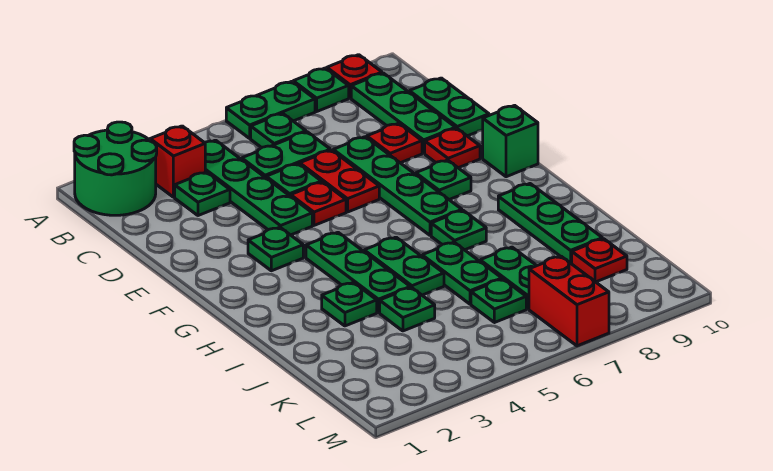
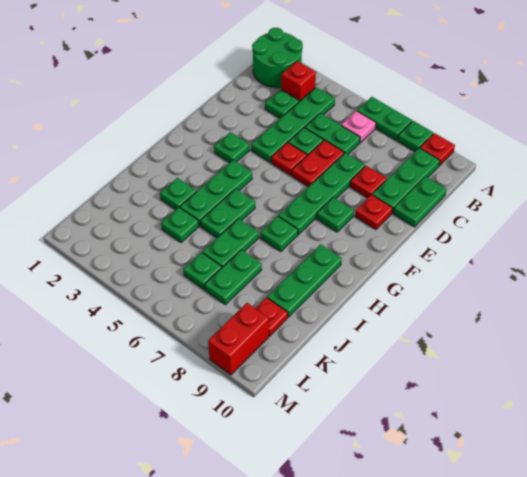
green plate B6 level 1 -> pink plate B6 level 1
green brick F10 level 1 -> none
red brick L7:M7 level 1 -> red brick L9:M9 level 1

